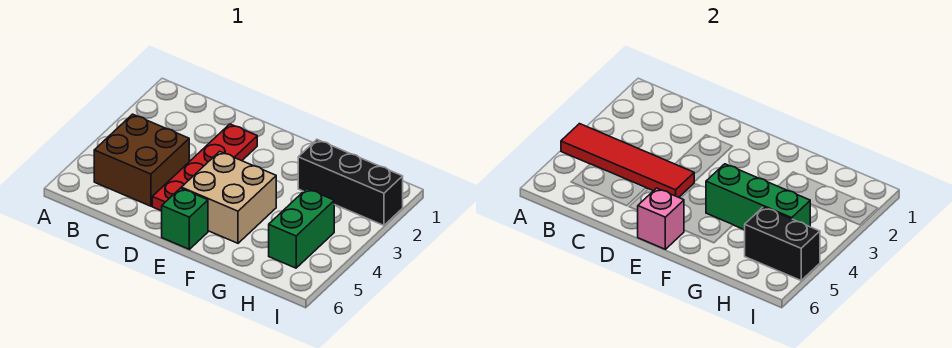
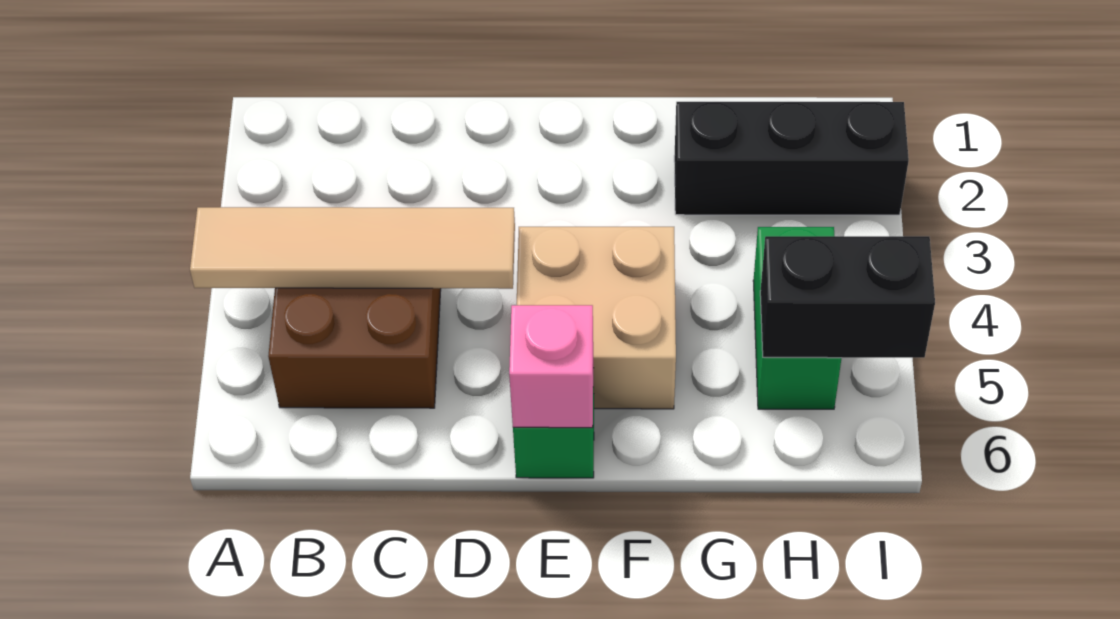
red tile A4:D4 level 2 -> tan tile A4:D4 level 2
red plate D2:D5 level 1 -> none
green brick F4:H4 level 2 -> none

